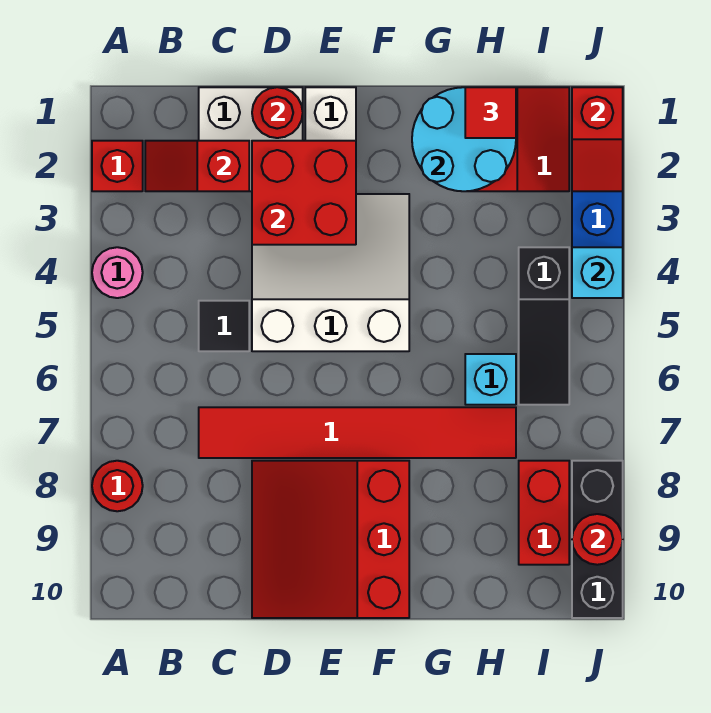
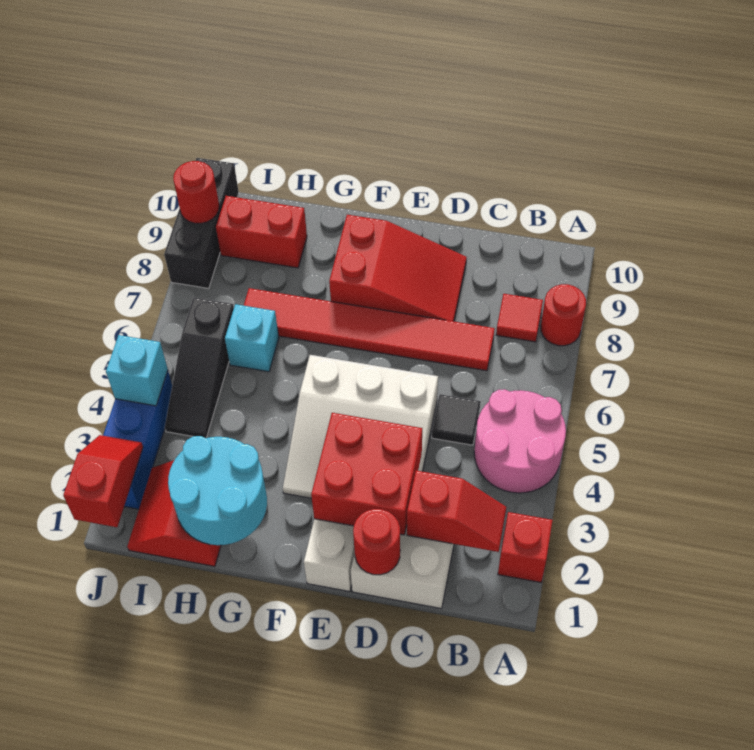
pink round brick A4 level 1 -> pink round brick A4:B5 level 1
red slope D8:F10 level 1 top F -> red slope D8:F9 level 1 top F
red tile H1 level 3 -> red tile B8 level 1
black slope I4:I6 level 1 top 4 -> black slope I4:I6 level 1 top 6
red brick I8:I9 level 1 -> red brick H9:I9 level 1

